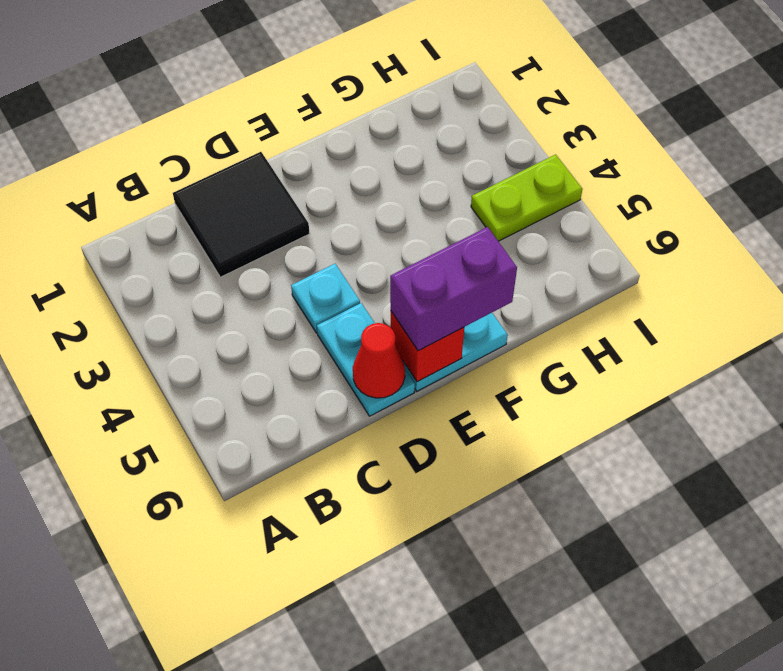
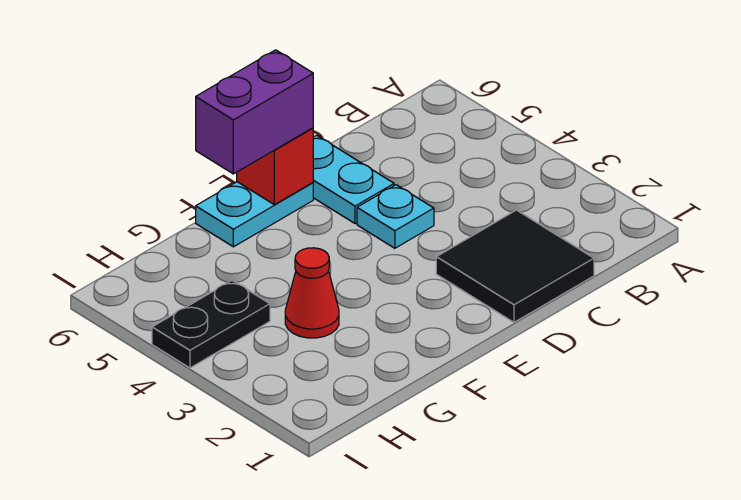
red cone D6 level 2 -> red cone G3 level 1
lime plate H4:I4 level 1 -> black plate H4:I4 level 1

